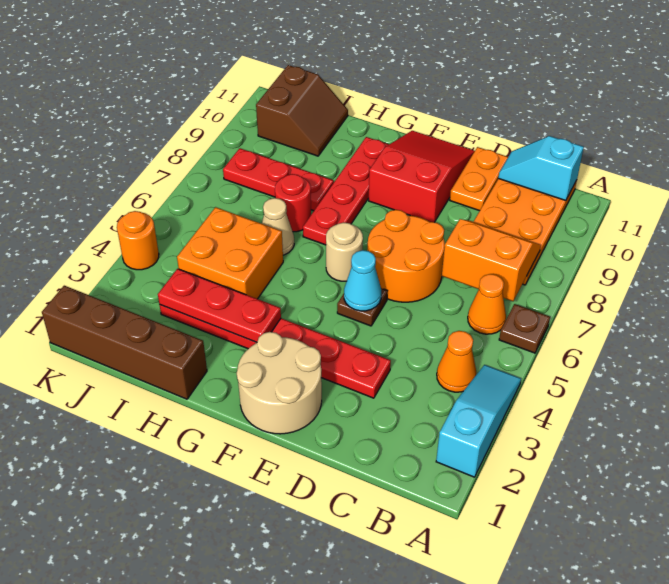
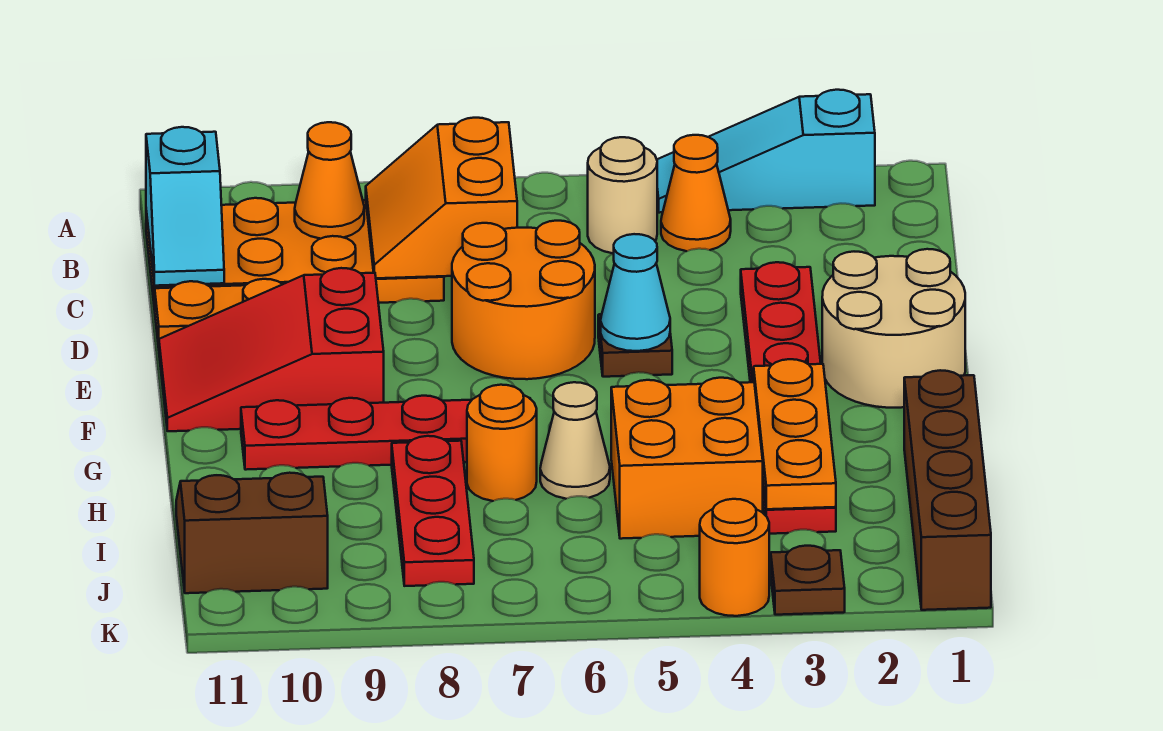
brown plate A6 level 1 -> brown plate K3 level 1
orange cone B6 level 1 -> orange cone B9 level 2
tan round brick F6 level 1 -> tan round brick B5 level 1
red plate G3:I3 level 2 -> orange plate G3:I3 level 2
red round brick H7 level 1 -> orange round brick H7 level 1

